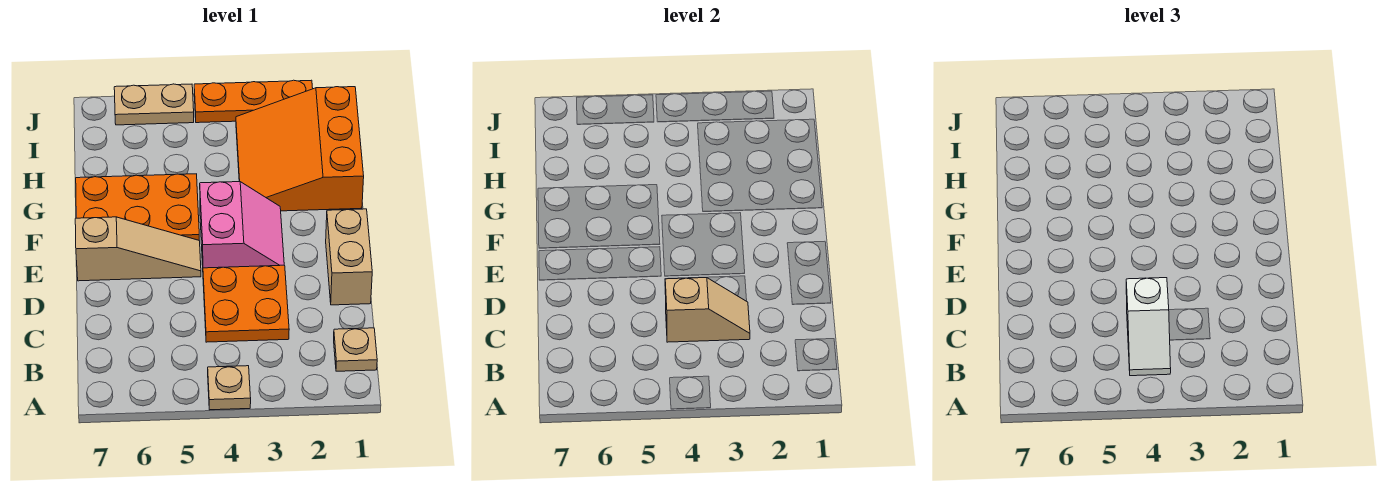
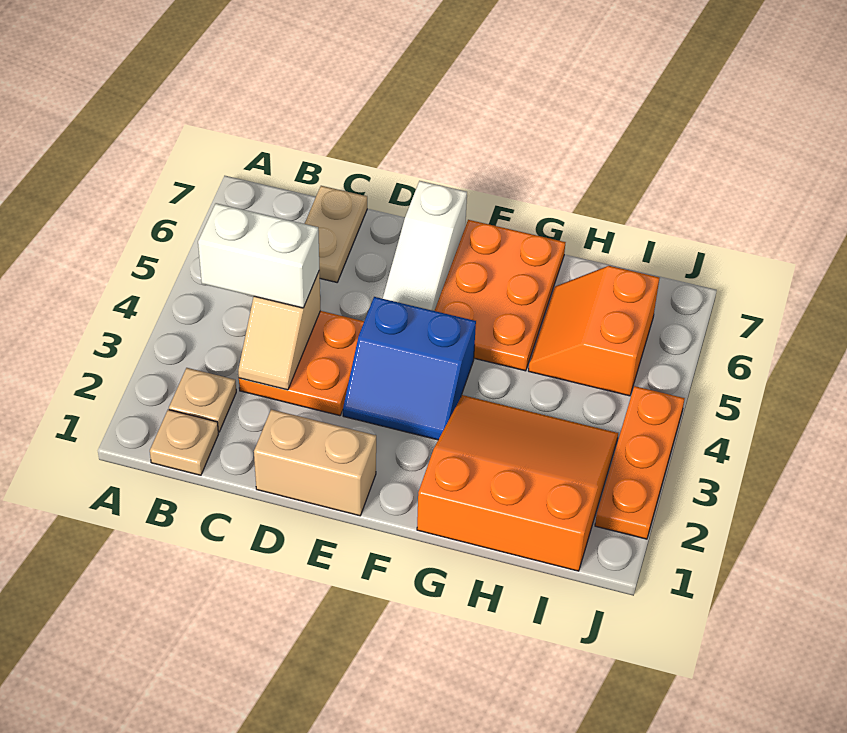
tan plate A4 level 1 -> tan plate B2 level 1
white slope B4:C4 level 3 top C -> white brick B4:C4 level 3
pink slope E3:F4 level 1 top 4 -> blue slope E3:F4 level 1 top 4
tan slope E5:E7 level 1 top 7 -> white slope E5:E7 level 1 top 7
none -> orange slope H5:I6 level 1 top I
tan plate J5:J6 level 1 -> tan plate C6:C7 level 1

